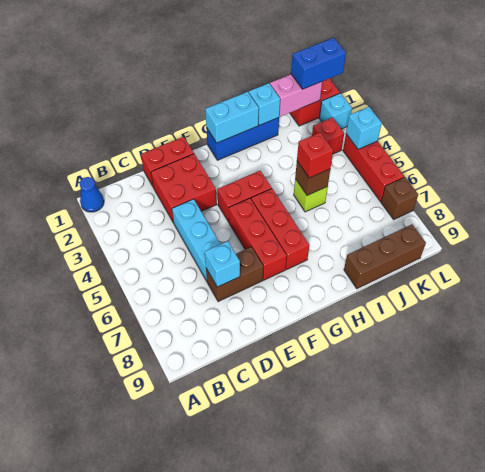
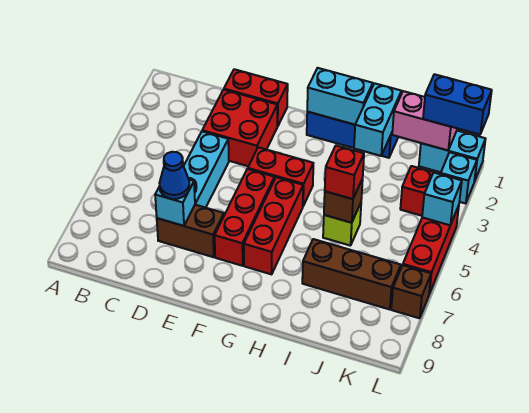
blue cone A1 level 1 -> blue cone D7 level 3
cyan brick I1 level 2 -> cyan brick I1:I2 level 2
brown brick I9:K9 level 1 -> brown brick I7:K7 level 1
red brick K1:L1 level 1 -> cyan brick K1:L1 level 1

